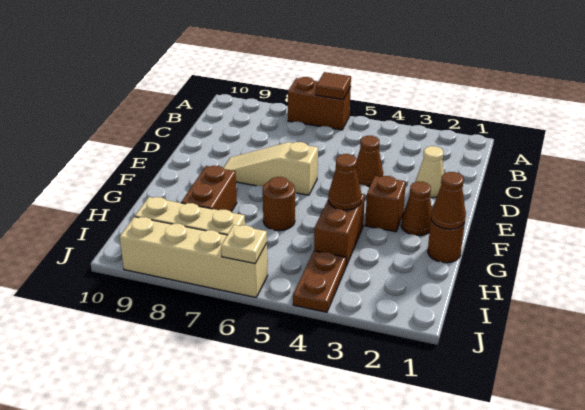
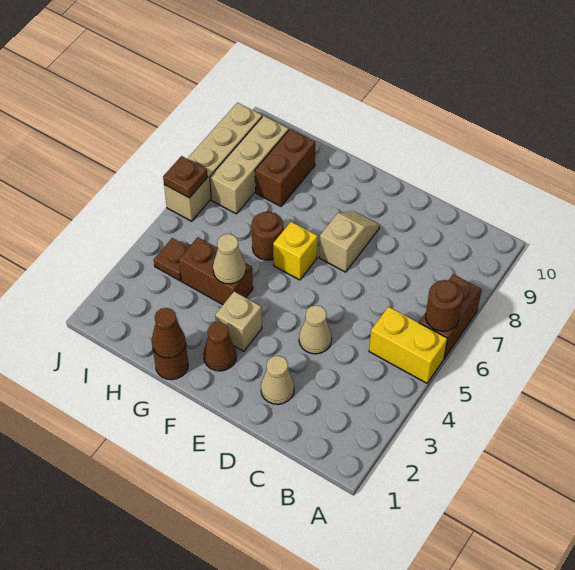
none -> yellow brick A5:B5 level 1
brown tile A6 level 2 -> brown round brick A6 level 2
brown cone D4 level 1 -> tan cone D4 level 1
tan slope E6:E8 level 1 top 6 -> tan slope E7:E8 level 1 top 7
brown brick F3 level 1 -> tan brick F3 level 1
none -> yellow brick F6 level 1
brown cone G4 level 2 -> tan cone G4 level 2
brown brick G8:H8 level 1 -> brown brick H8:H9 level 1
brown plate I4:J4 level 1 -> brown plate I4 level 1
tan plate J6 level 2 -> brown plate J6 level 2

